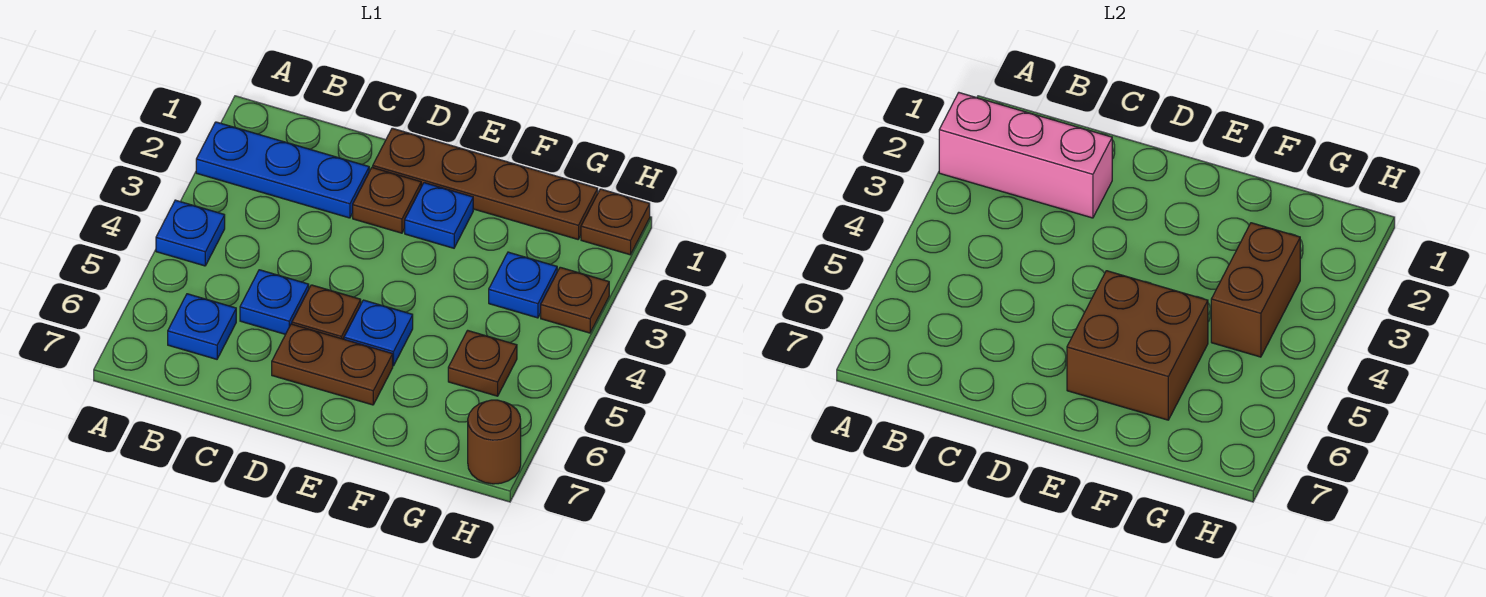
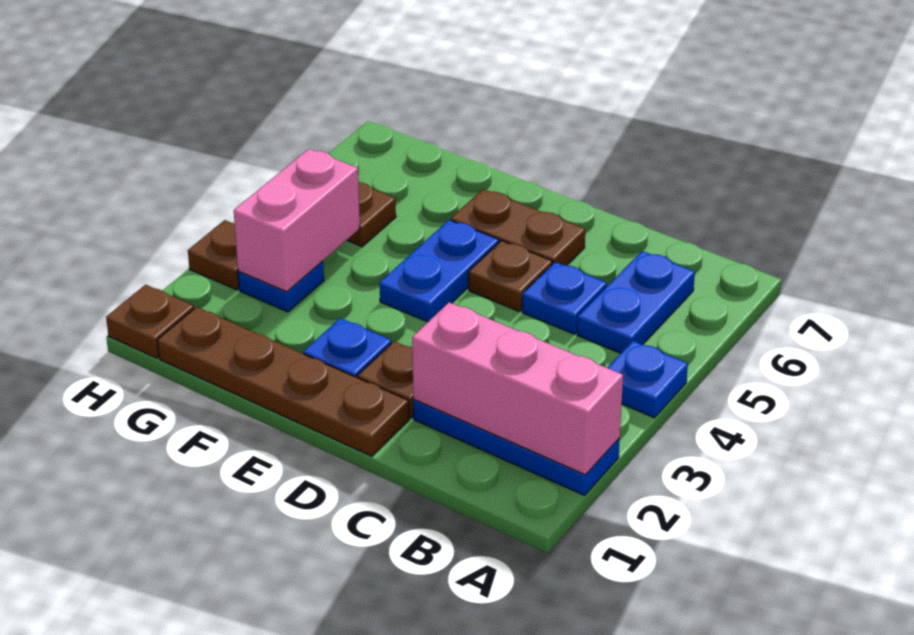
blue plate B6 level 1 -> blue plate B5:B6 level 1
blue plate E5 level 1 -> blue plate E4:E5 level 1
brown brick E5:F6 level 2 -> none
brown brick G3:G4 level 2 -> pink brick G3:G4 level 2
brown round brick H7 level 1 -> none

